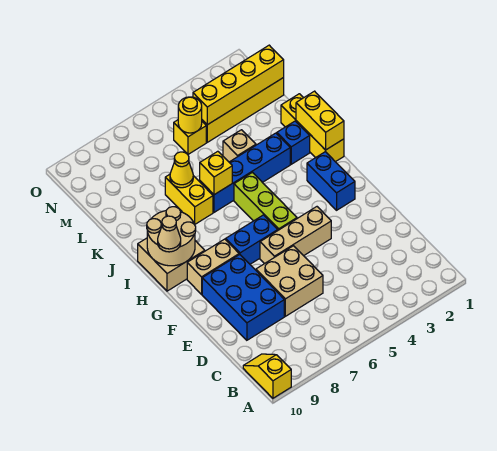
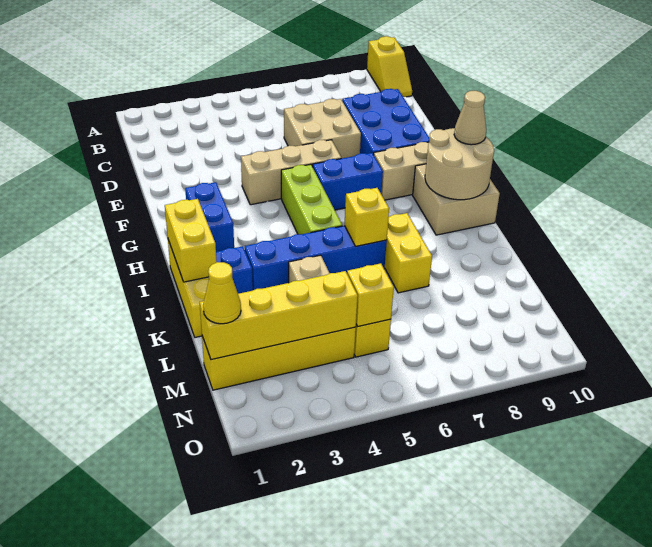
yellow cone K7 level 2 -> yellow cone M1 level 3
yellow round brick M5 level 2 -> yellow brick M5 level 2

